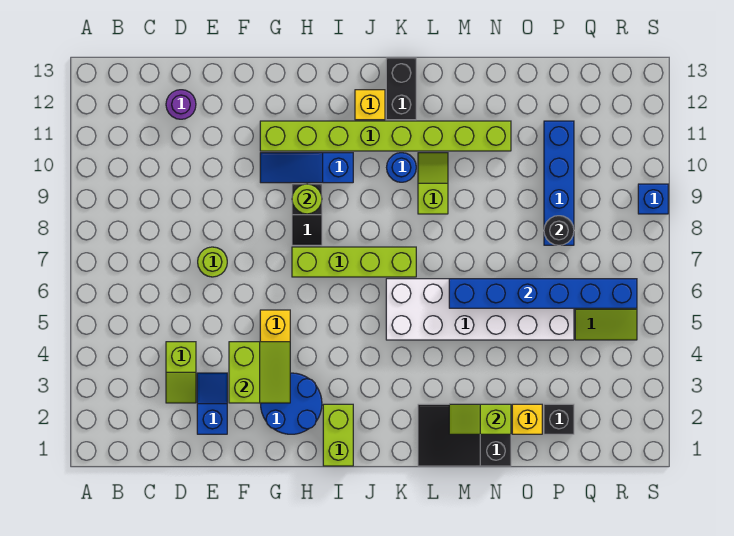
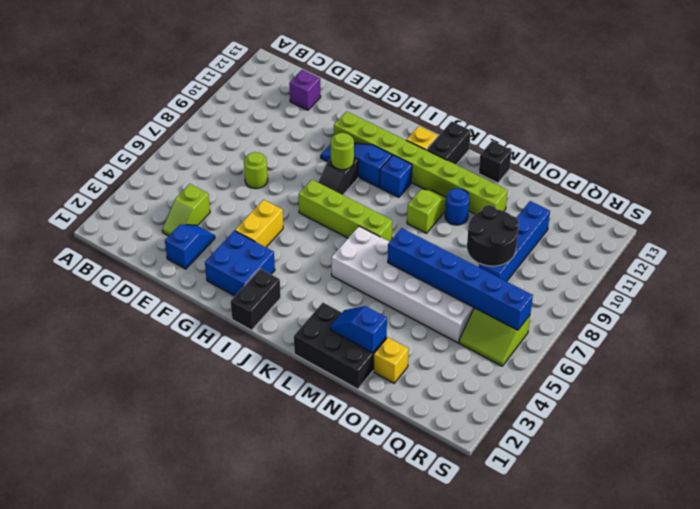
purple round brick D12 level 1 -> purple brick D12 level 1
lime slope F3:G4 level 2 top F -> none
blue round brick G2:H3 level 1 -> blue brick G2:H3 level 1
lime brick I1:I2 level 1 -> black brick I1:I2 level 1
blue round brick K10 level 1 -> blue round brick M10 level 1
black slope L1:N2 level 1 top N -> black brick L1:N2 level 1
lime slope M2:N2 level 2 top N -> blue slope M2:N2 level 2 top N
black brick P2 level 1 -> black brick M13 level 1
black round brick P8 level 2 -> black round brick O8:P9 level 2
blue brick S9 level 1 -> blue brick J10 level 1

